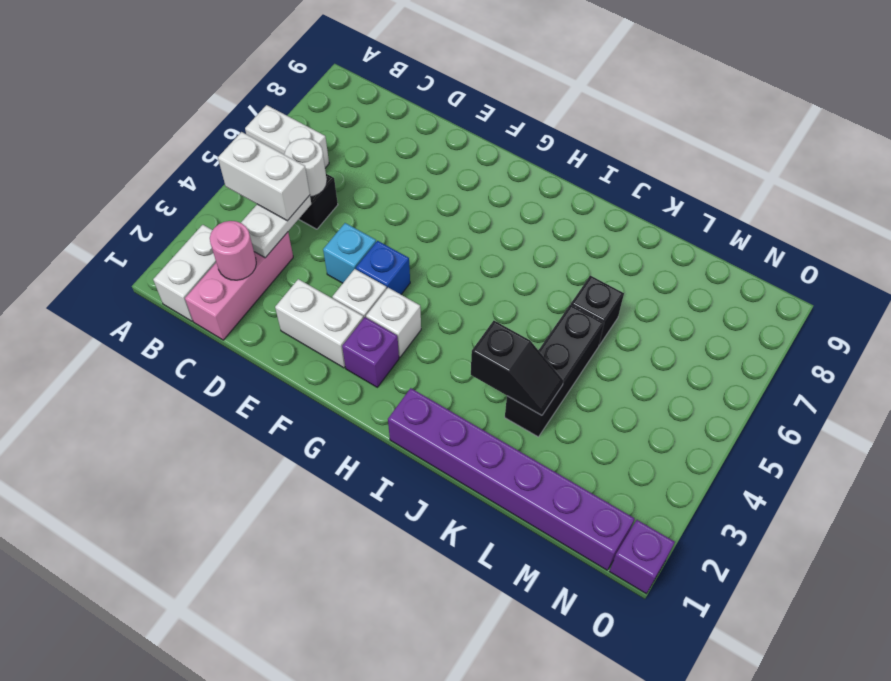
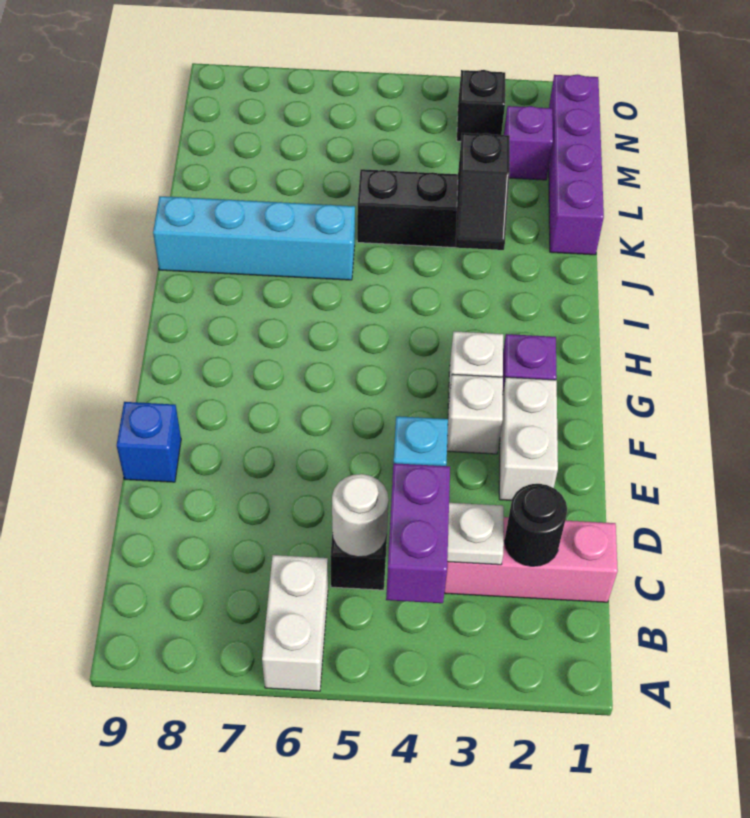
white brick B1:B2 level 1 -> none
white brick B4:C4 level 3 -> purple brick B4:C4 level 3
pink round brick C2 level 2 -> black round brick C2 level 2
blue brick F4 level 1 -> blue brick E9 level 1
purple brick I1:N1 level 1 -> purple brick K1:N1 level 1
black slope J3:K3 level 2 top J -> black slope J3:K3 level 2 top K
none -> cyan brick J6:J9 level 1
black brick K6 level 1 -> black brick N3 level 1
purple brick O1 level 1 -> purple brick M2 level 1

